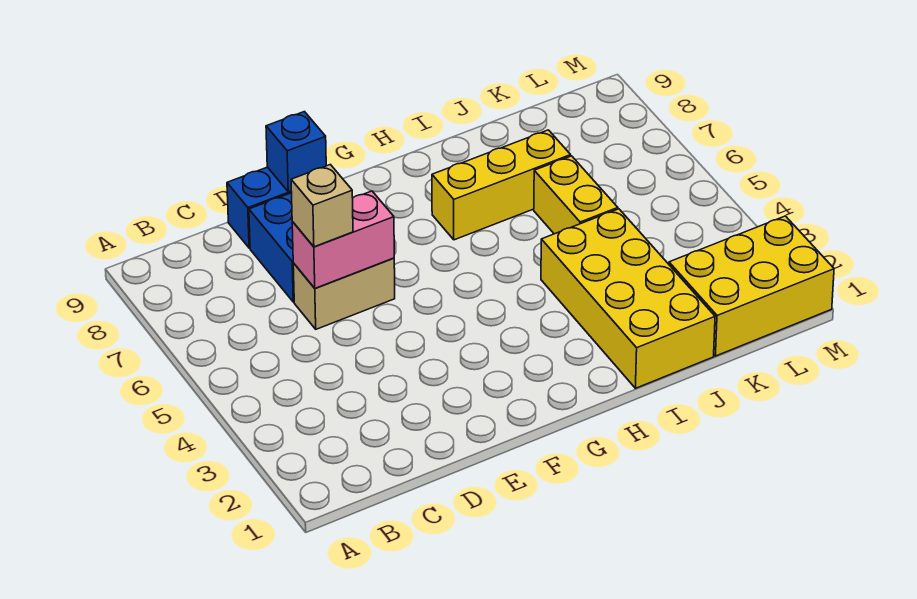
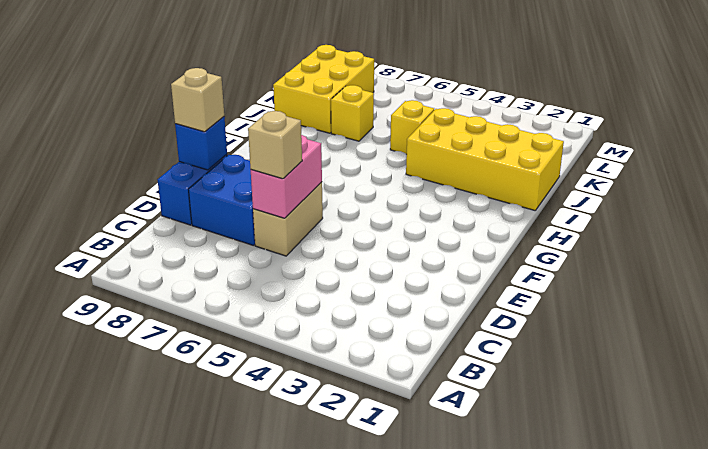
none -> tan brick E9 level 3
yellow brick H7:J7 level 1 -> yellow brick J7 level 1
yellow brick J5:J6 level 1 -> yellow brick J5 level 1
yellow brick K1:M2 level 1 -> yellow brick J8:L9 level 1

